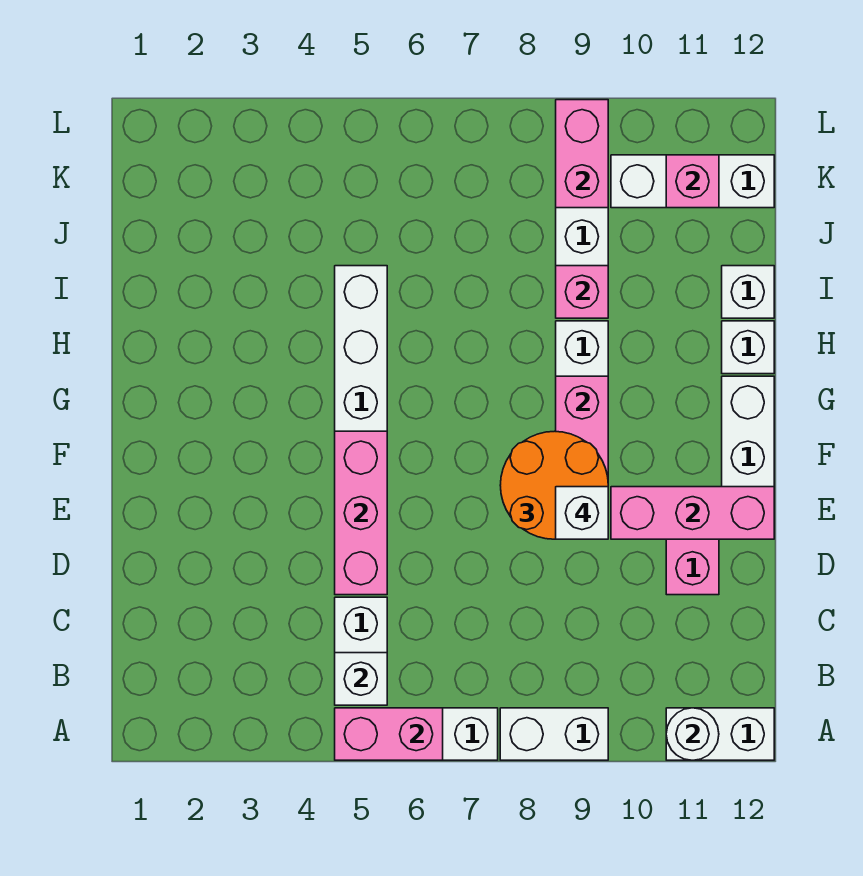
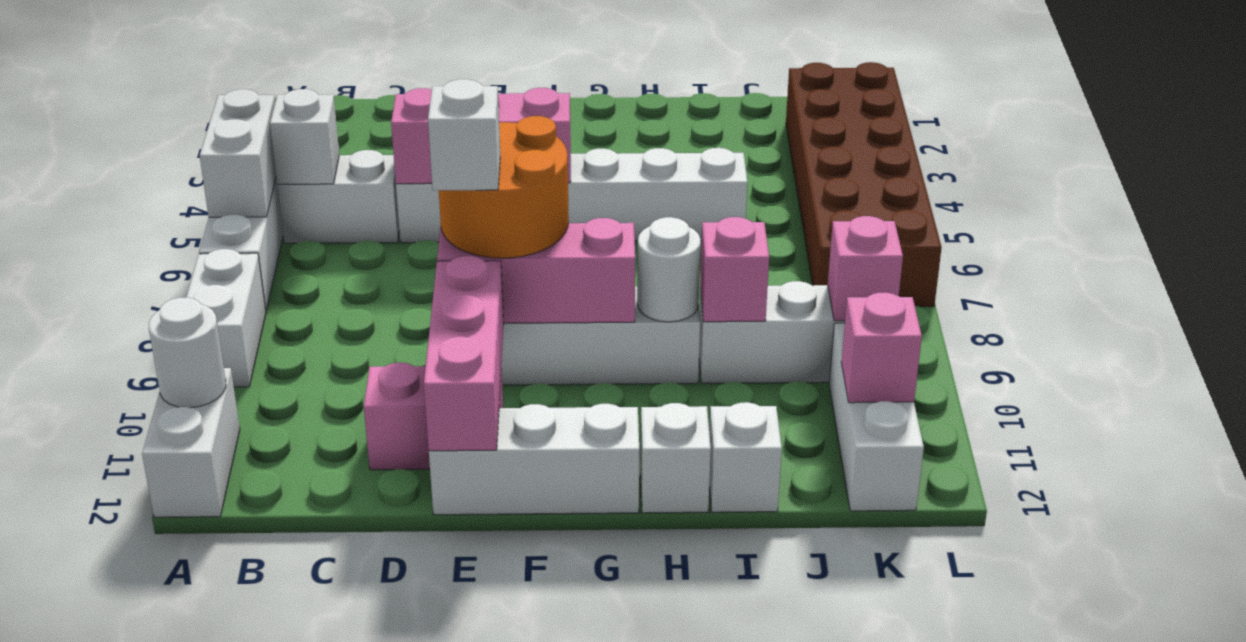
pink brick A5:A6 level 2 -> white brick A5:A6 level 2
none -> white round brick H9 level 2
none -> brown brick K2:L7 level 1
pink brick K9:L9 level 2 -> pink brick K9 level 2

